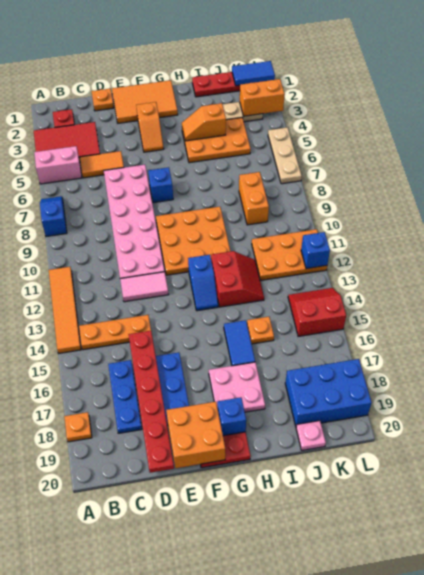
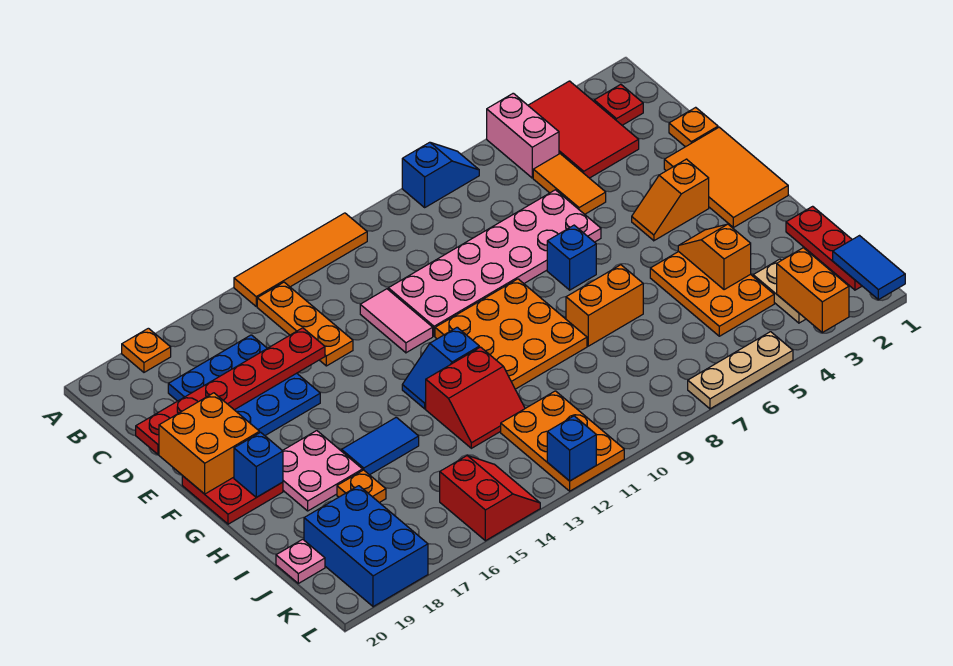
orange plate I15 level 1 -> orange plate I17 level 1
orange brick J8:J9 level 1 -> orange brick H7:H8 level 1

